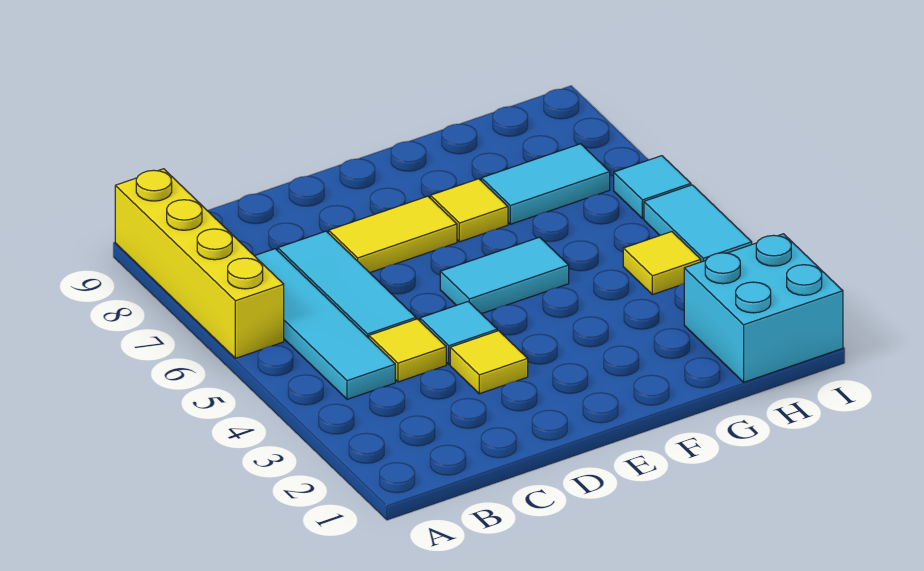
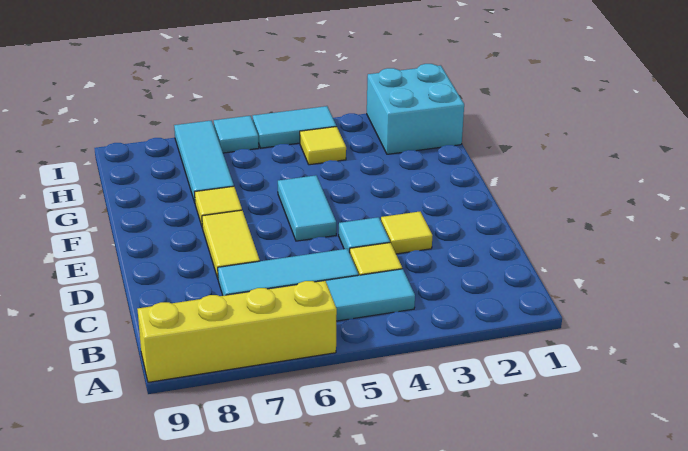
cyan tile G7:H7 level 1 -> cyan tile G7:I7 level 1

